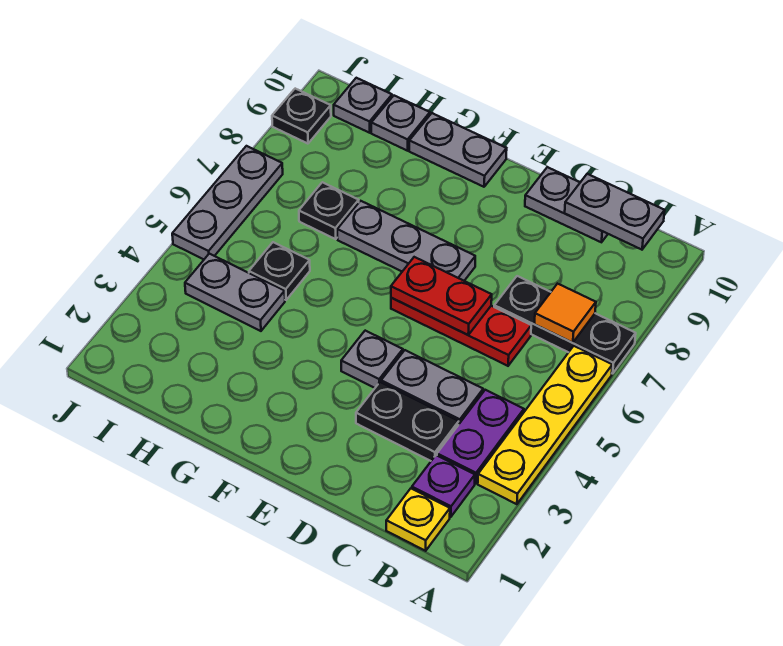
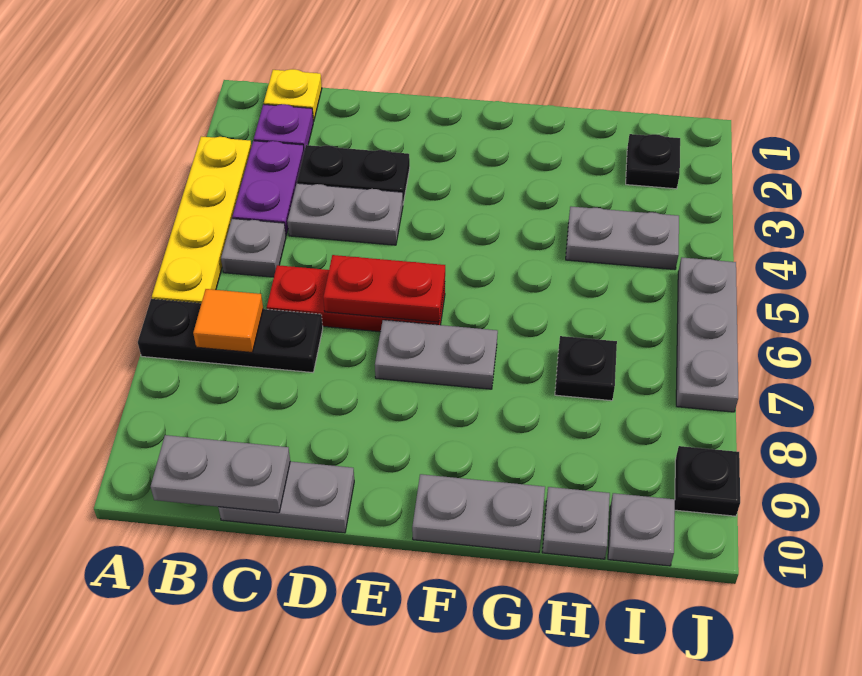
grey plate E4 level 1 -> grey plate B5 level 1
grey plate E7:G7 level 1 -> grey plate E7:F7 level 1
black plate H5 level 1 -> black plate I2 level 1

